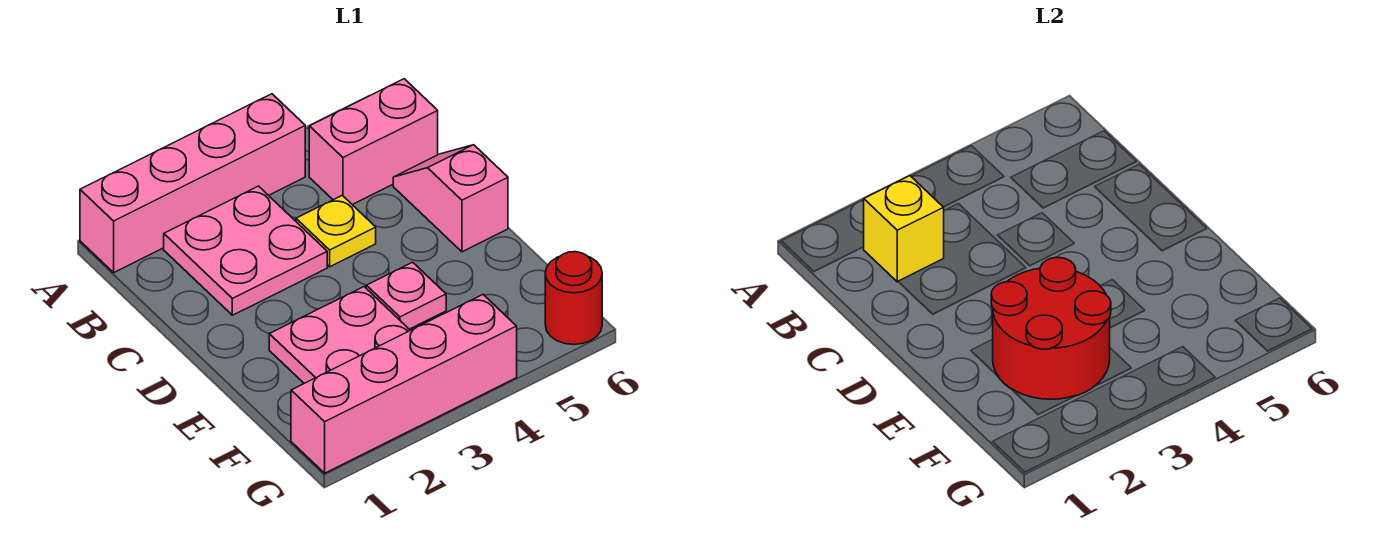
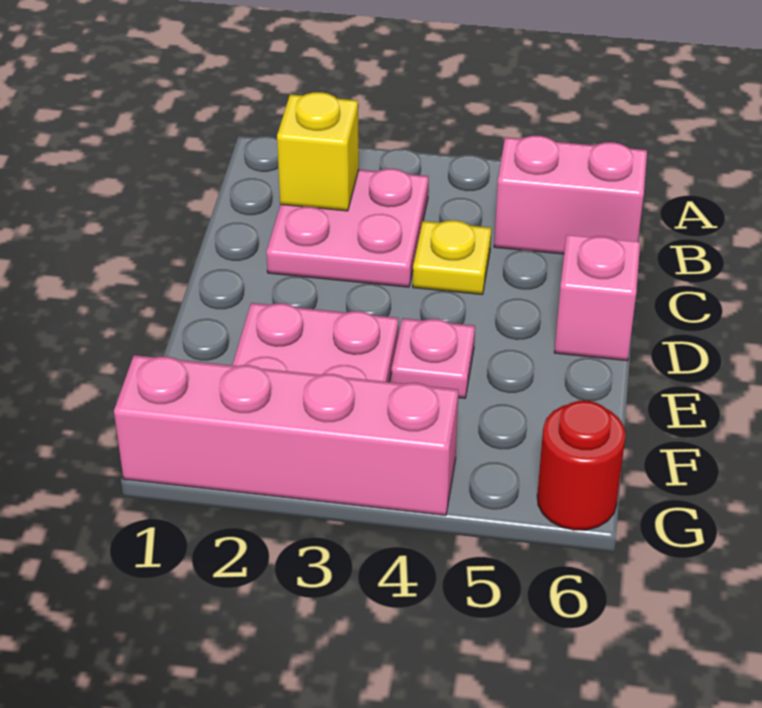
pink brick A1:A4 level 1 -> none
red round brick E2:F3 level 2 -> none

